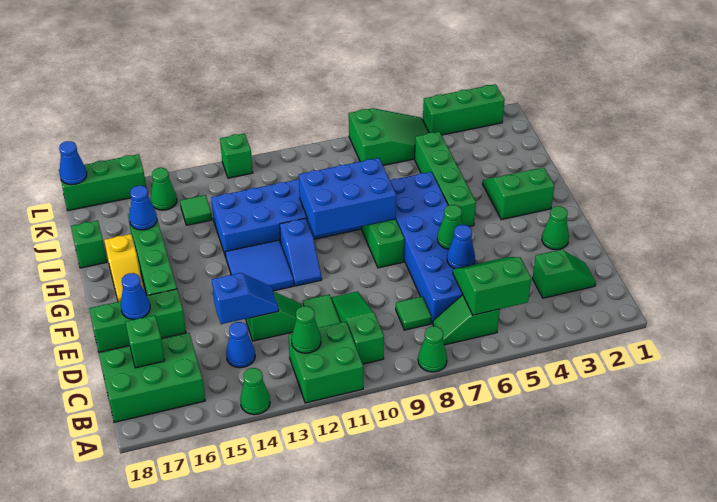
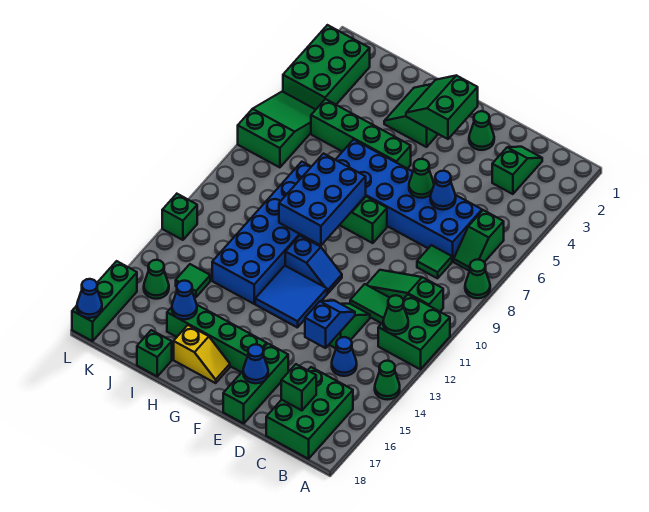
green slope B5:C6 level 2 top B -> green slope F2:G3 level 2 top F
green brick L2:L4 level 1 -> green brick K2:L4 level 1

